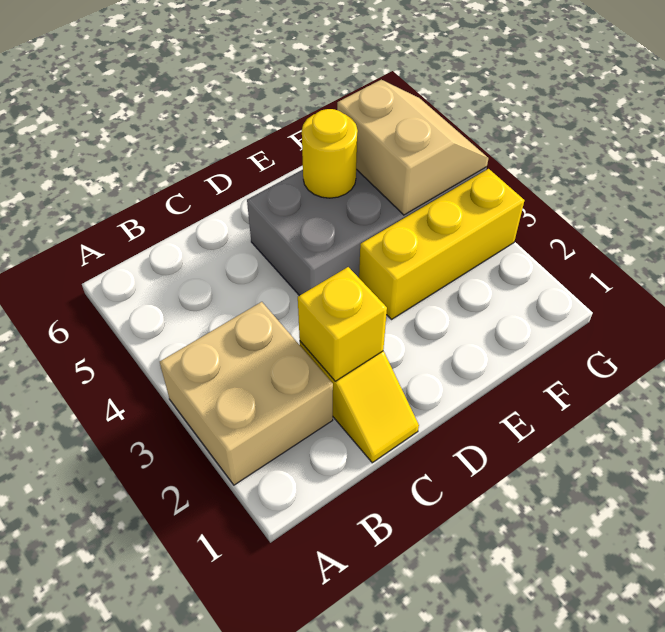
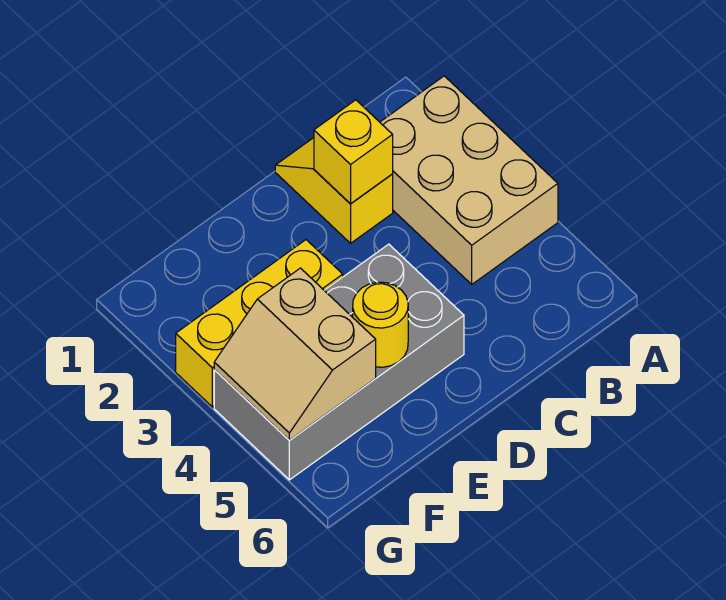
tan brick A2:B3 level 1 -> tan brick A2:B4 level 1

